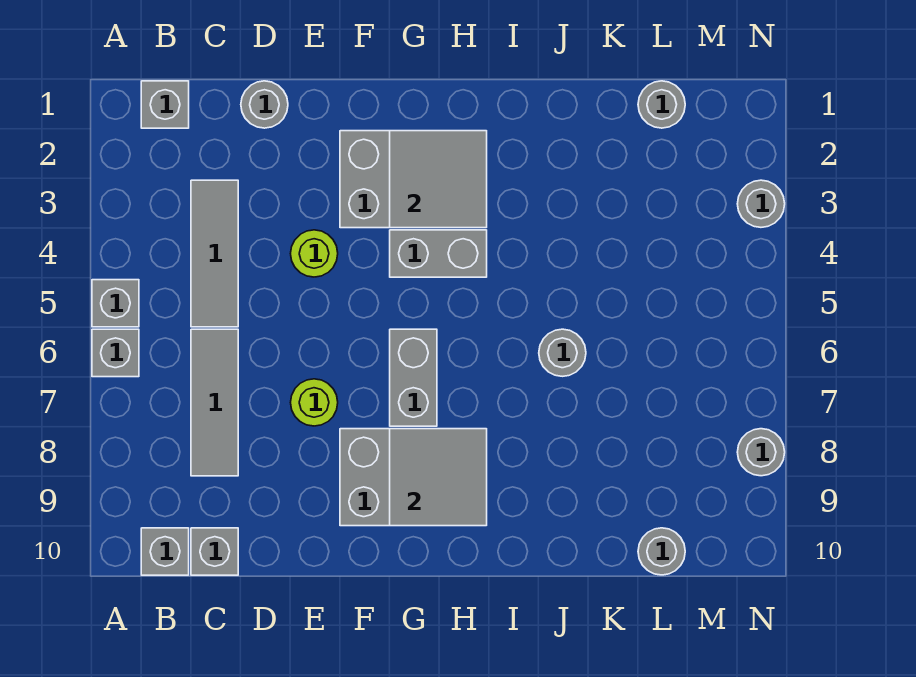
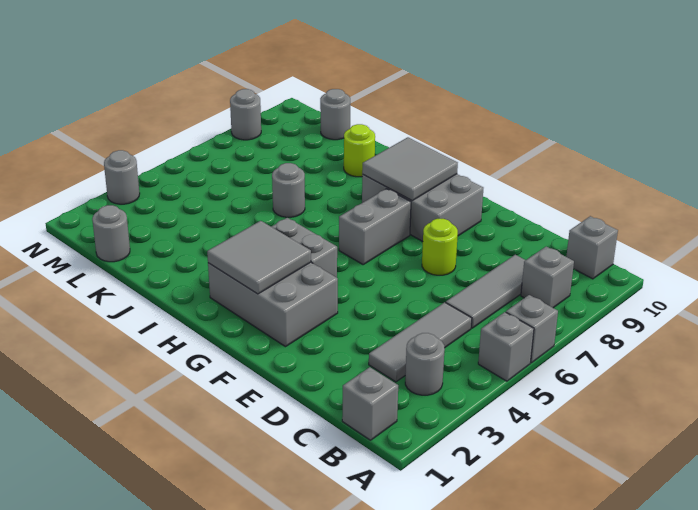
grey brick C10 level 1 -> grey brick B8 level 1
grey round brick D1 level 1 -> grey round brick B3 level 1
lime round brick E4 level 1 -> lime round brick J9 level 1

